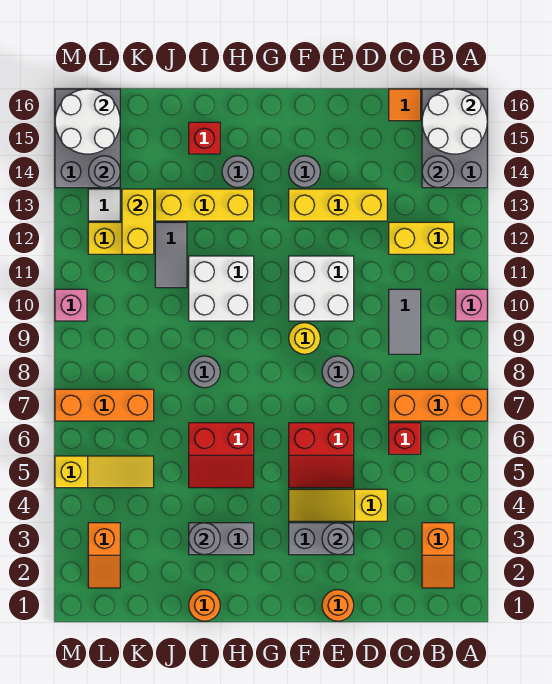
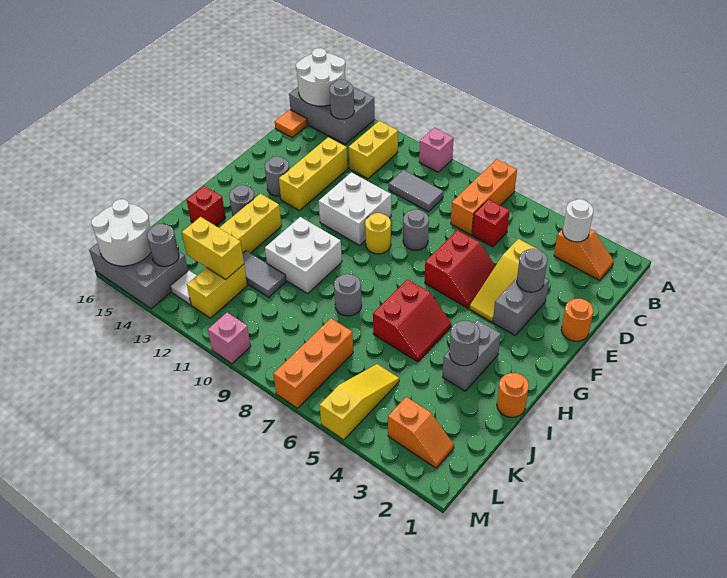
none -> white round brick B3 level 2

